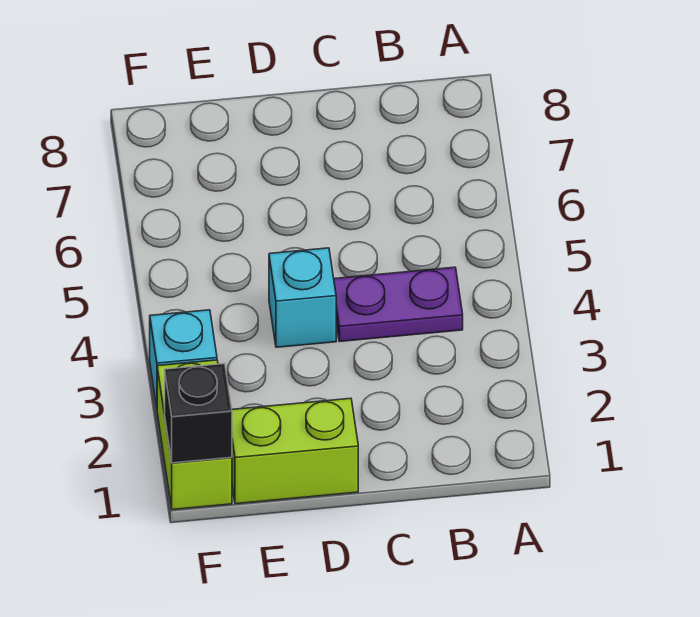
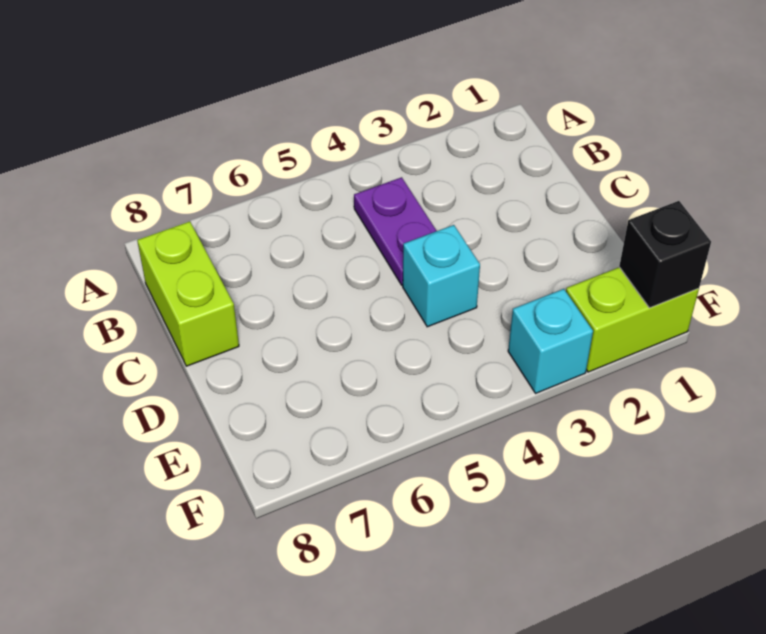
lime brick D1:E1 level 1 -> lime brick B8:C8 level 1

